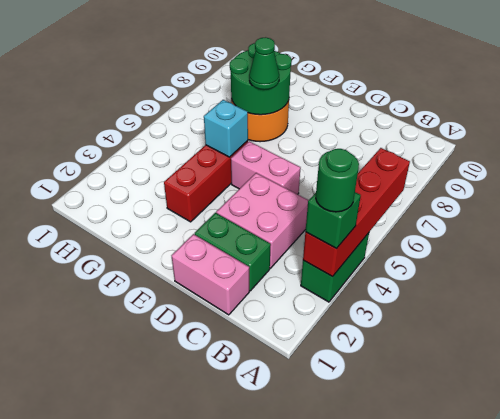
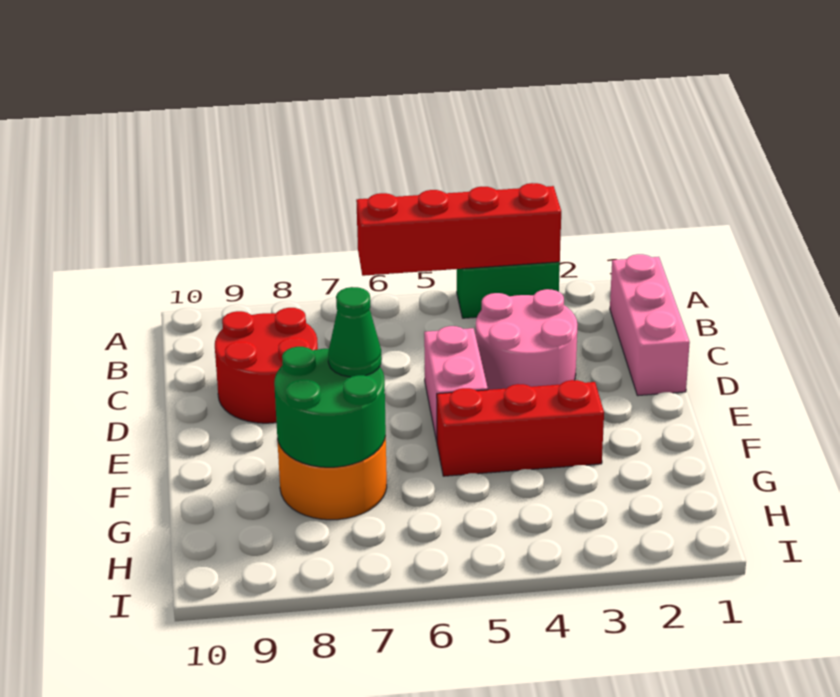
green brick A3 level 3 -> none
green round brick A3 level 4 -> none
pink brick C1:D1 level 1 -> pink brick B1:D1 level 1
green brick C2:D2 level 1 -> none
pink brick C3:D4 level 1 -> pink round brick C3:D4 level 1
none -> red round brick C8:D9 level 1
cyan brick F5 level 2 -> none

